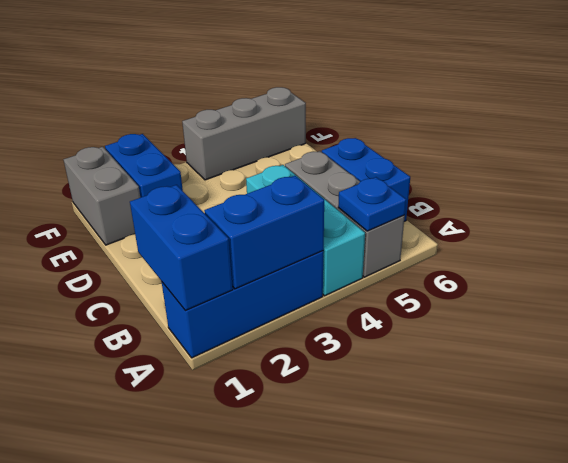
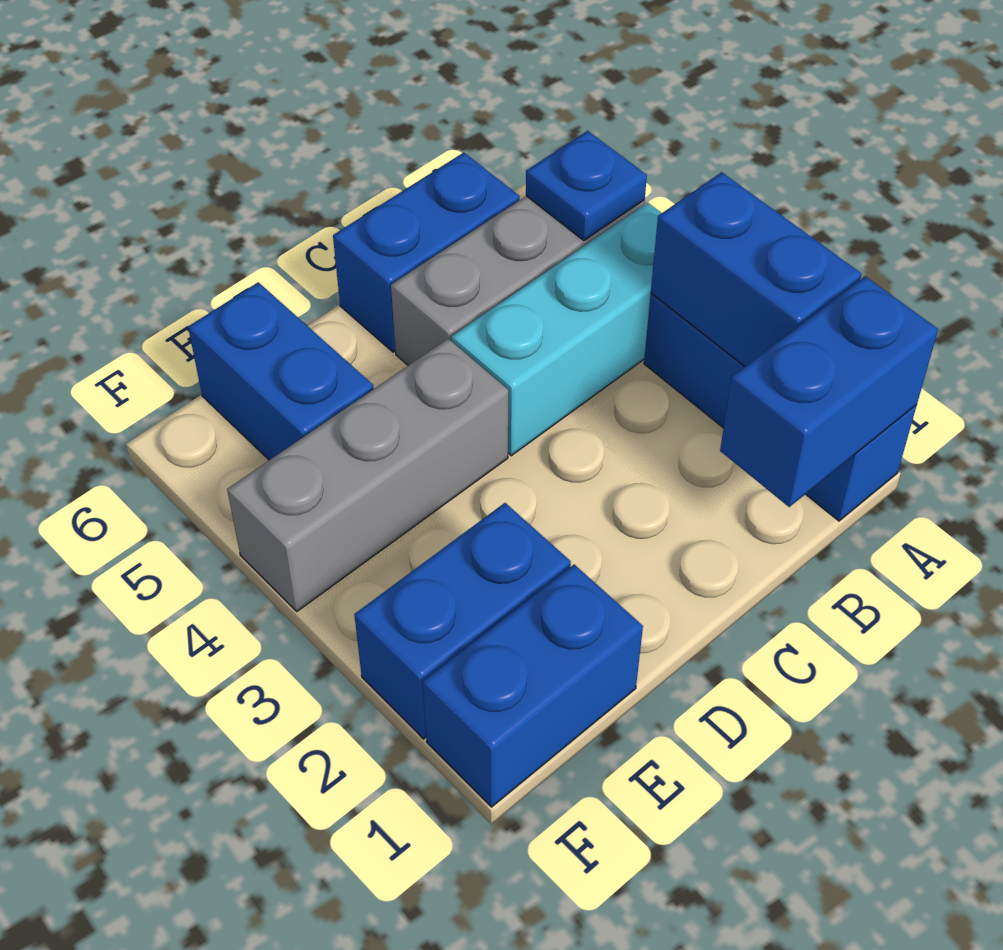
grey brick E1:F1 level 1 -> blue brick E1:F1 level 1
none -> blue brick E5:E6 level 1
grey brick F4:F6 level 1 -> grey brick D4:F4 level 1

